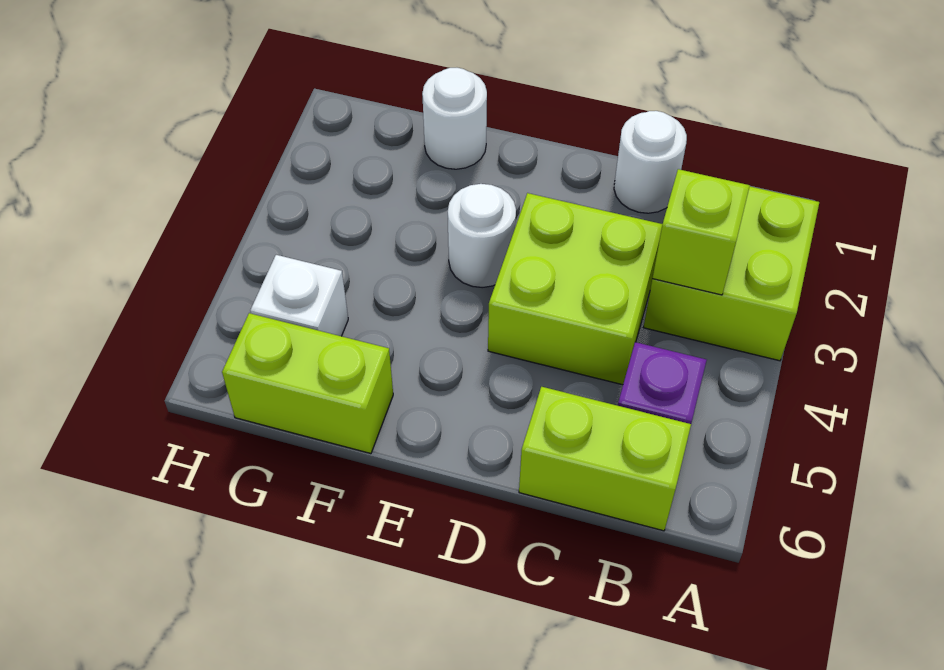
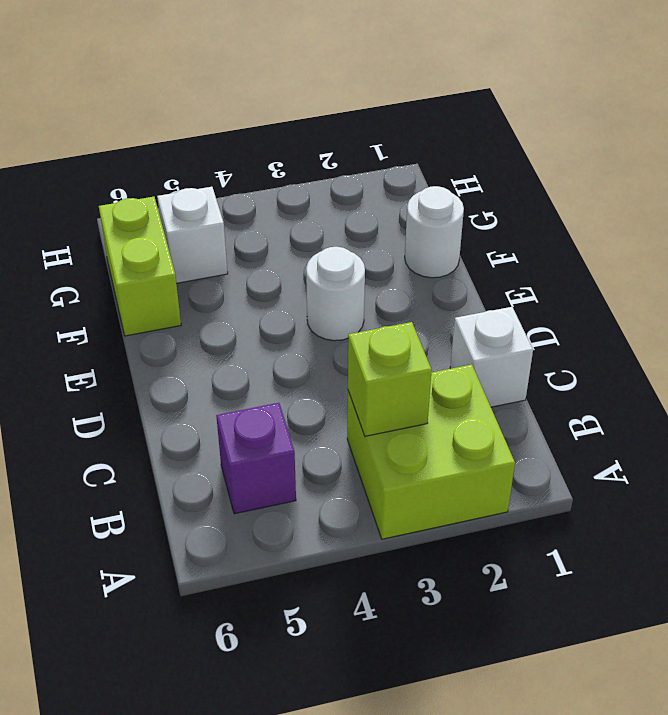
lime brick B6:C6 level 1 -> none
white round brick C1 level 1 -> white brick C1 level 1
lime brick C3:D4 level 1 -> none

